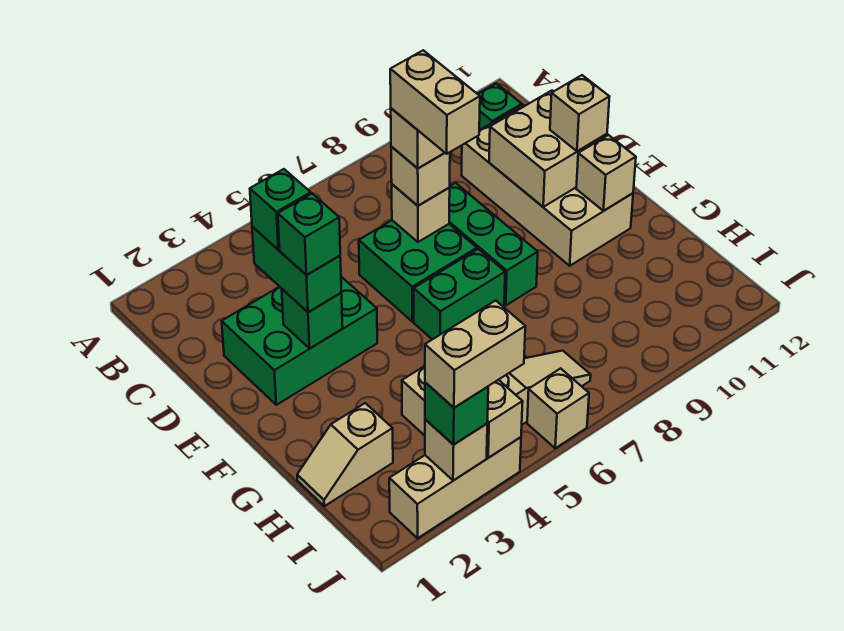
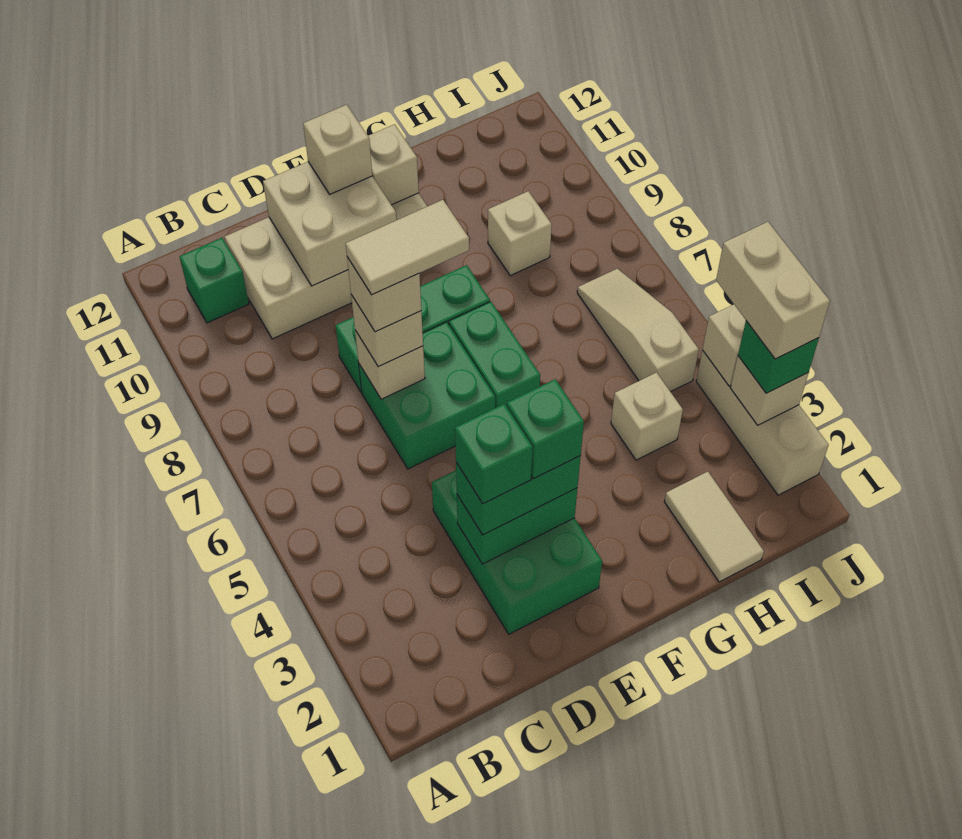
tan brick D7:E7 level 5 -> tan tile D7:E7 level 5
green brick E3 level 2 -> green brick D3:E3 level 2
tan slope H1:H2 level 1 top 2 -> tan tile H1:H2 level 1
tan brick J6 level 1 -> tan brick H9 level 1

